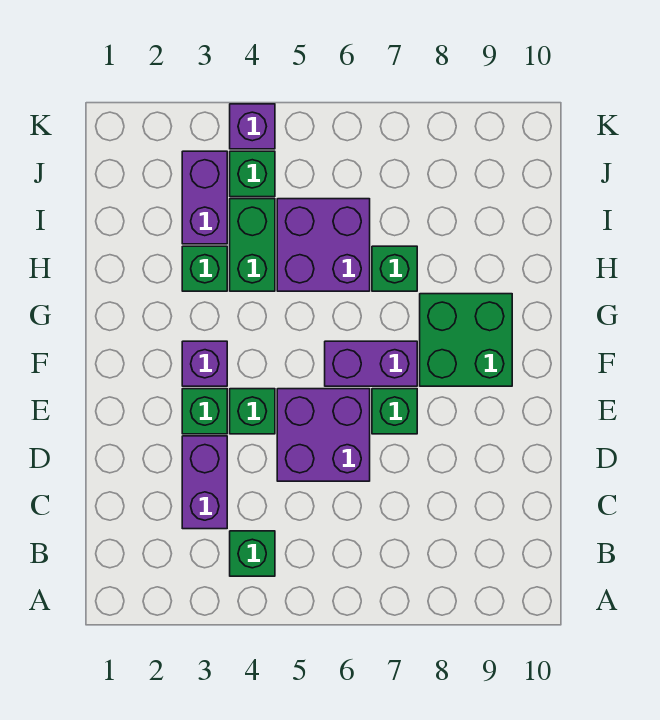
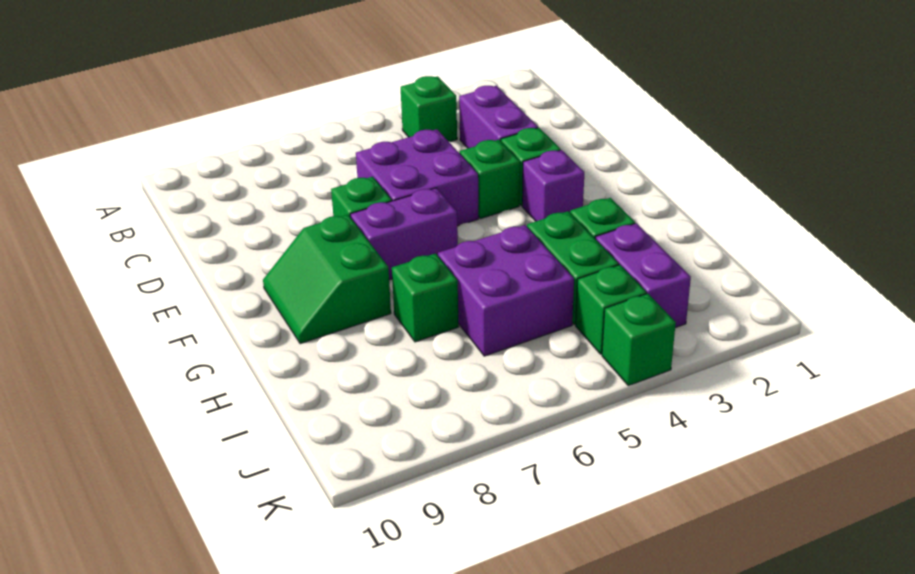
green brick F8:G9 level 1 -> green slope F8:G9 level 1 top 8
purple brick K4 level 1 -> green brick K4 level 1

